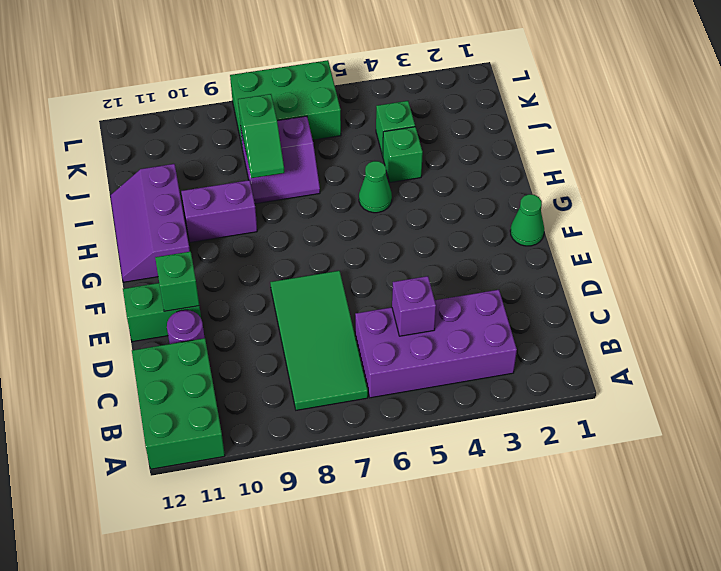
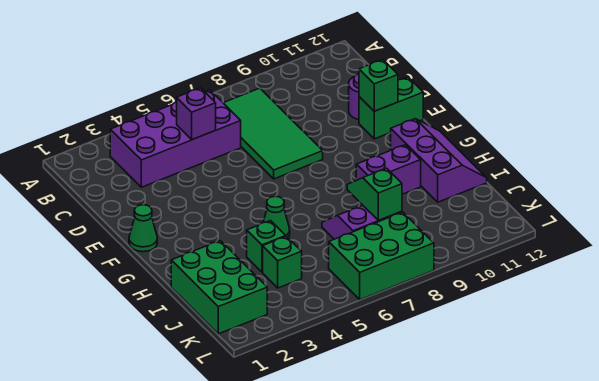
green brick A11:C12 level 1 -> green brick I1:K2 level 1

